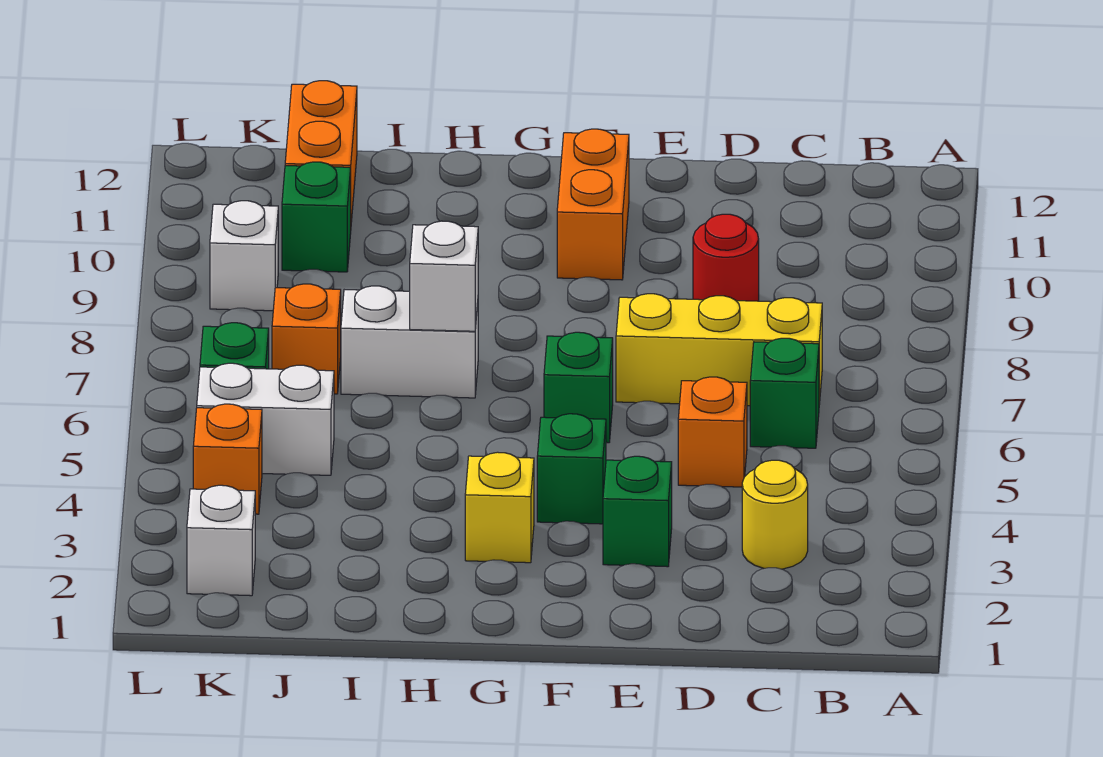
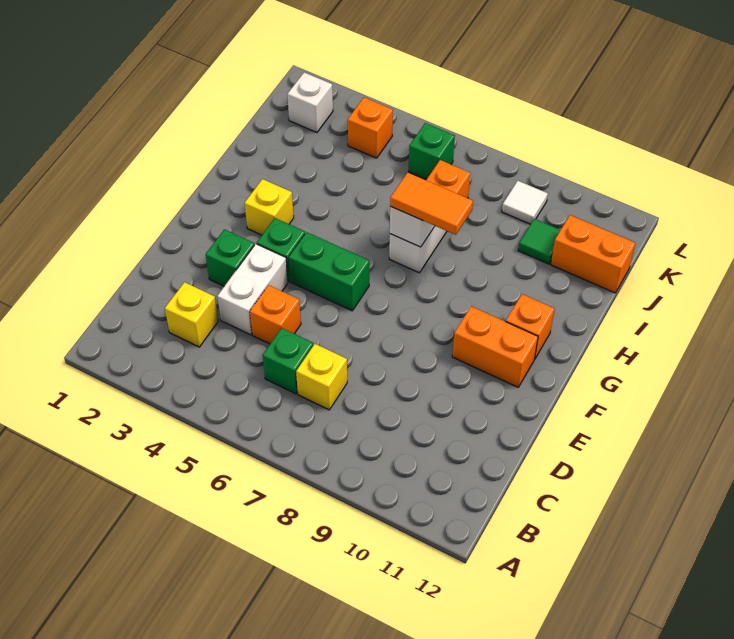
yellow round brick C3 level 1 -> yellow brick C3 level 1
yellow brick C7:E7 level 1 -> yellow brick C7 level 1
red round brick D9 level 1 -> none
green brick F6 level 1 -> green brick F5:F6 level 1
none -> orange brick G11 level 1
none -> orange tile H7:H8 level 3
white brick J5:K5 level 1 -> white brick D4:E4 level 1
green brick J10 level 1 -> green tile J10 level 1
white brick K9 level 1 -> white tile K9 level 1

